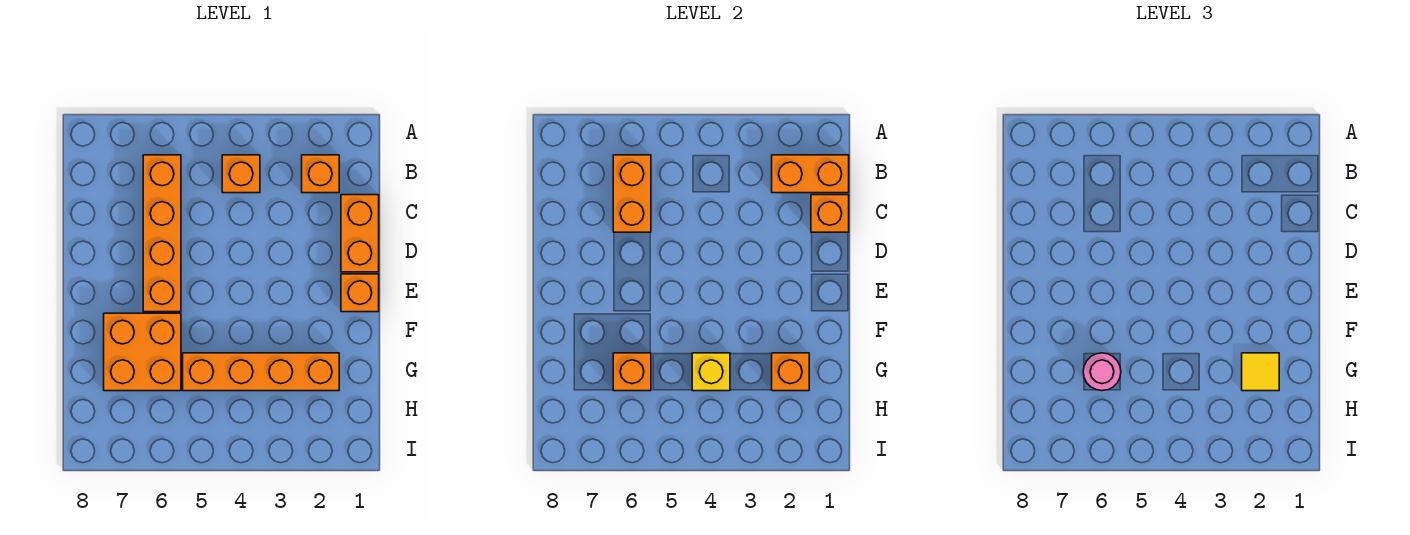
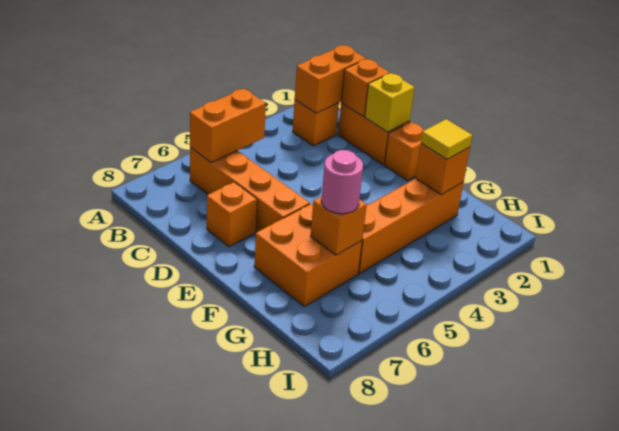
orange brick B4 level 1 -> orange brick D7 level 1
orange brick B6:C6 level 2 -> orange brick B5:B6 level 2
yellow brick G4 level 2 -> yellow brick D1 level 2

